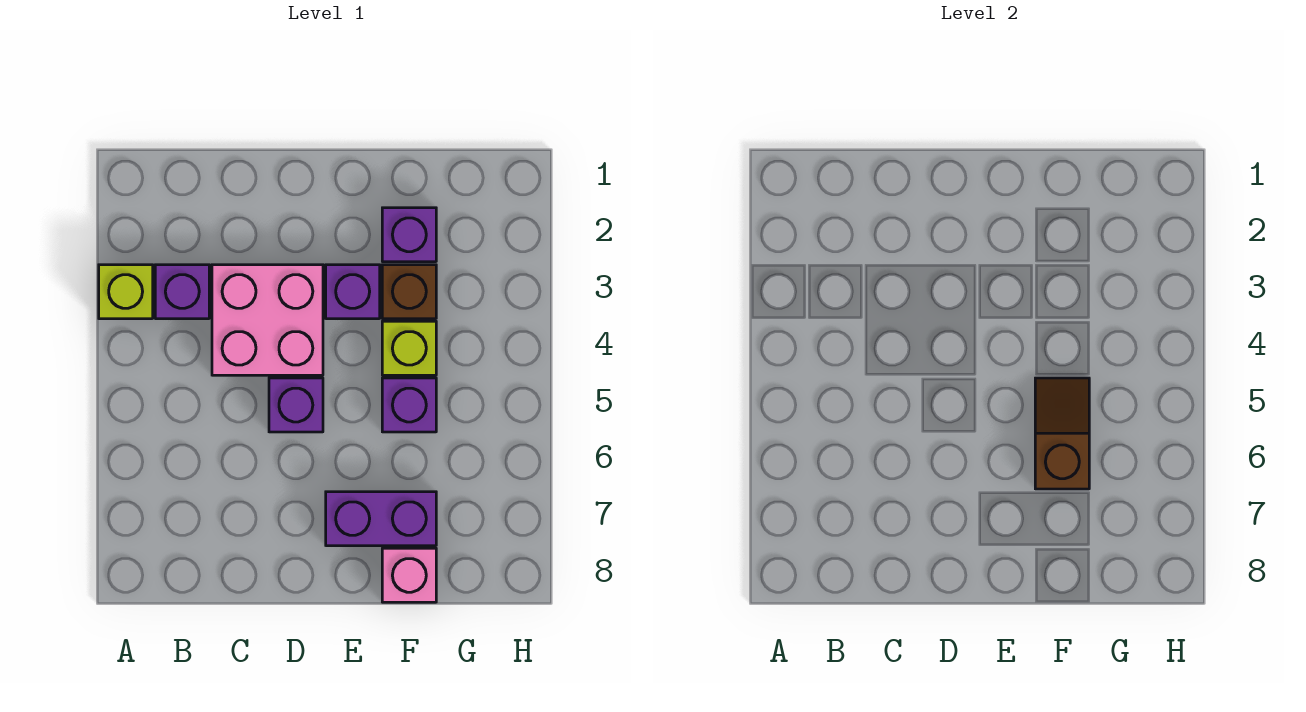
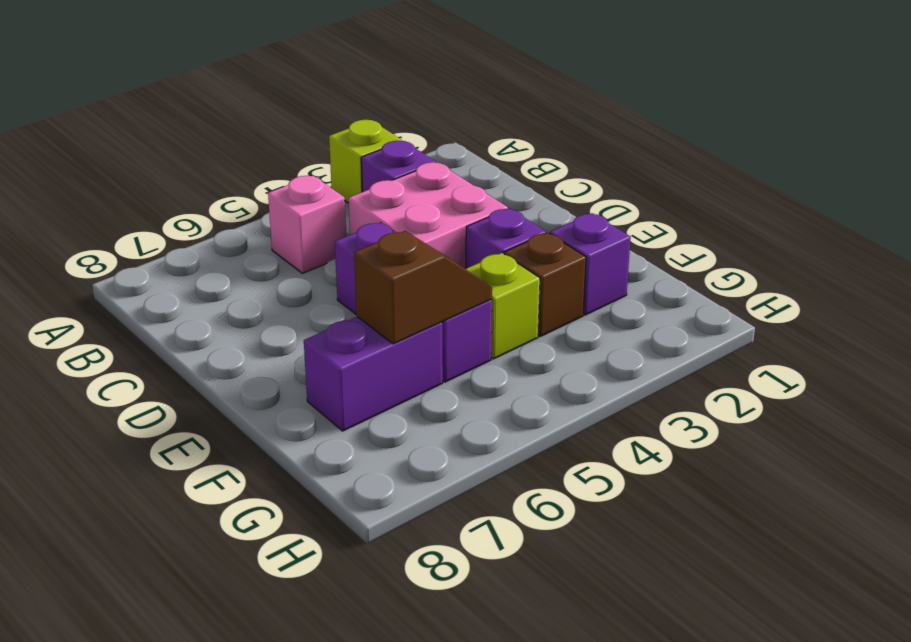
purple brick E7:F7 level 1 -> purple brick F6:F7 level 1
pink brick F8 level 1 -> pink brick B5 level 1

